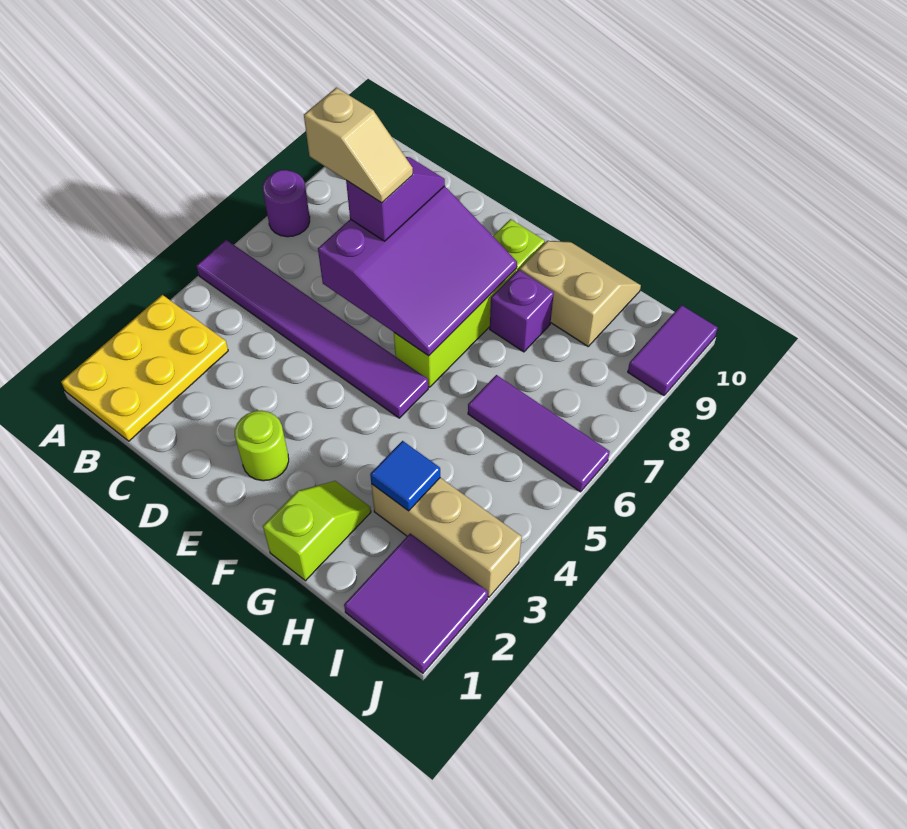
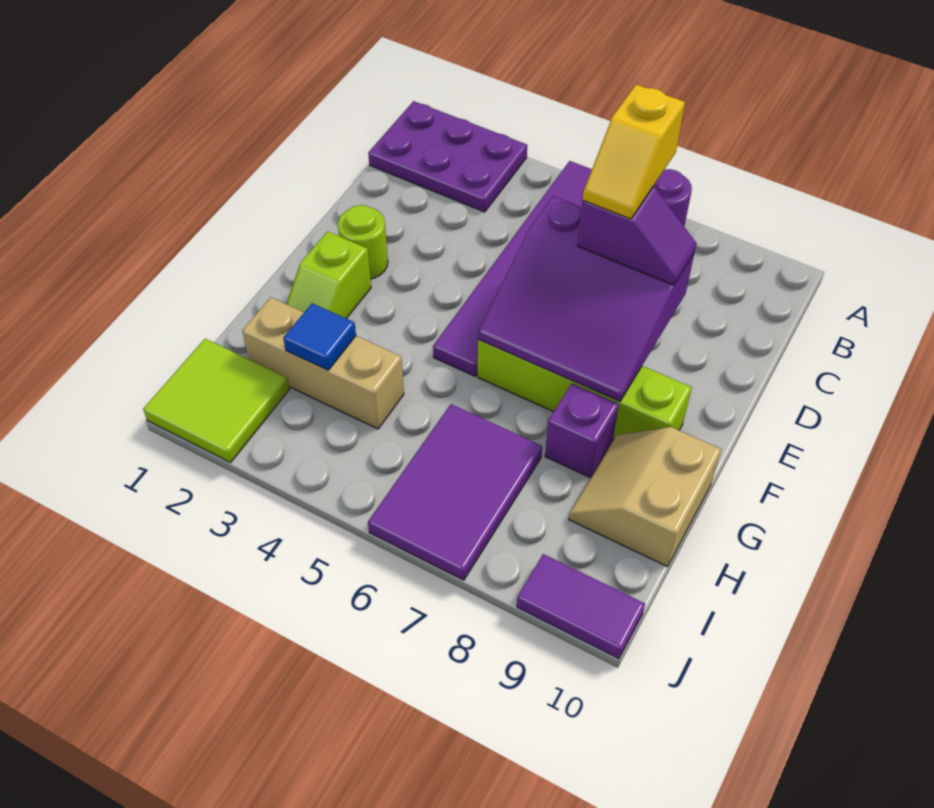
yellow plate A1:B3 level 1 -> purple plate A1:B3 level 1
tan slope C7:D7 level 4 top C -> yellow slope C7:D7 level 4 top C
lime slope G1:G2 level 1 top 1 -> lime slope F2:G2 level 1 top F
tan slope G9:H10 level 1 top 9 -> tan slope G9:H10 level 1 top 10
tan brick H3:J3 level 1 -> tan brick H2:H4 level 1
purple tile H6:J6 level 1 -> purple tile H6:J7 level 1
purple tile I1:J2 level 1 -> lime tile I1:J2 level 1

